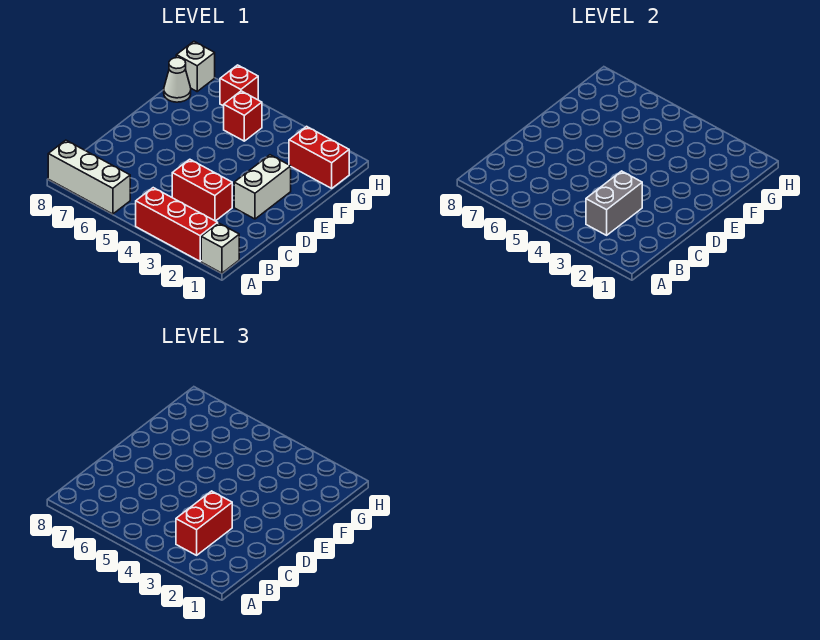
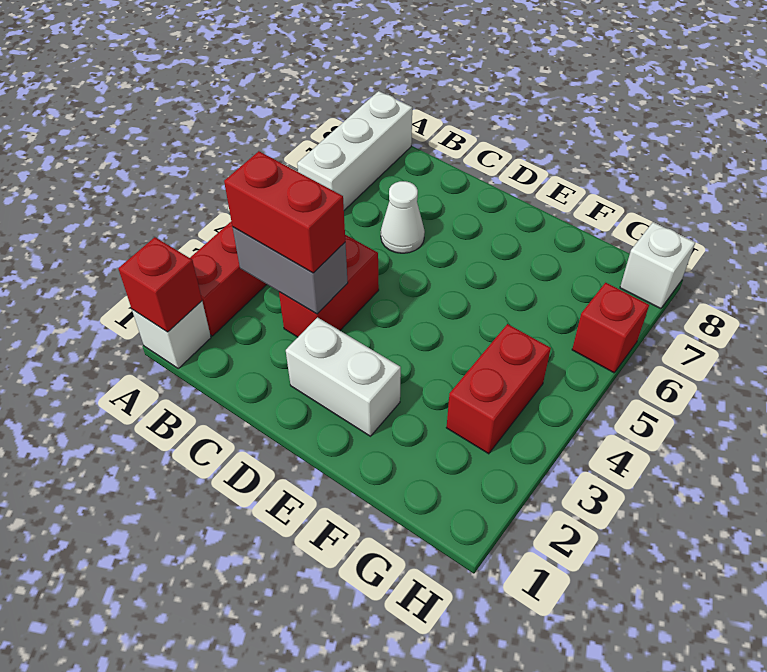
red brick G1:G2 level 1 -> red brick G3:G4 level 1
red brick G5 level 1 -> red brick A1 level 2
white cone G8 level 1 -> white cone C6 level 1

